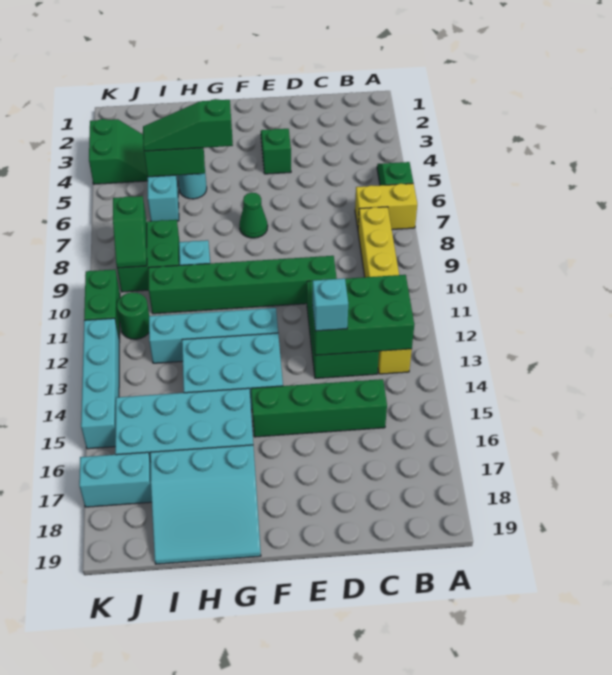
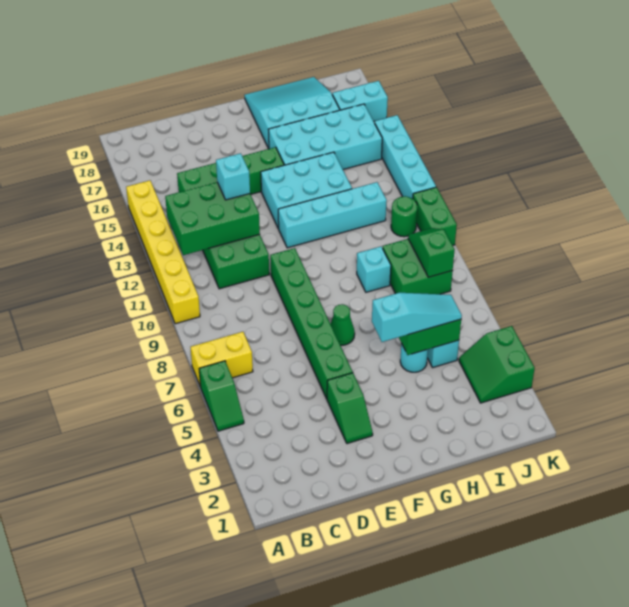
yellow brick B8:B13 level 1 -> yellow brick A10:A15 level 1
green brick D10:I10 level 1 -> green brick E5:E10 level 1
green slope G5:I5 level 3 top G -> cyan slope G5:I5 level 3 top G

